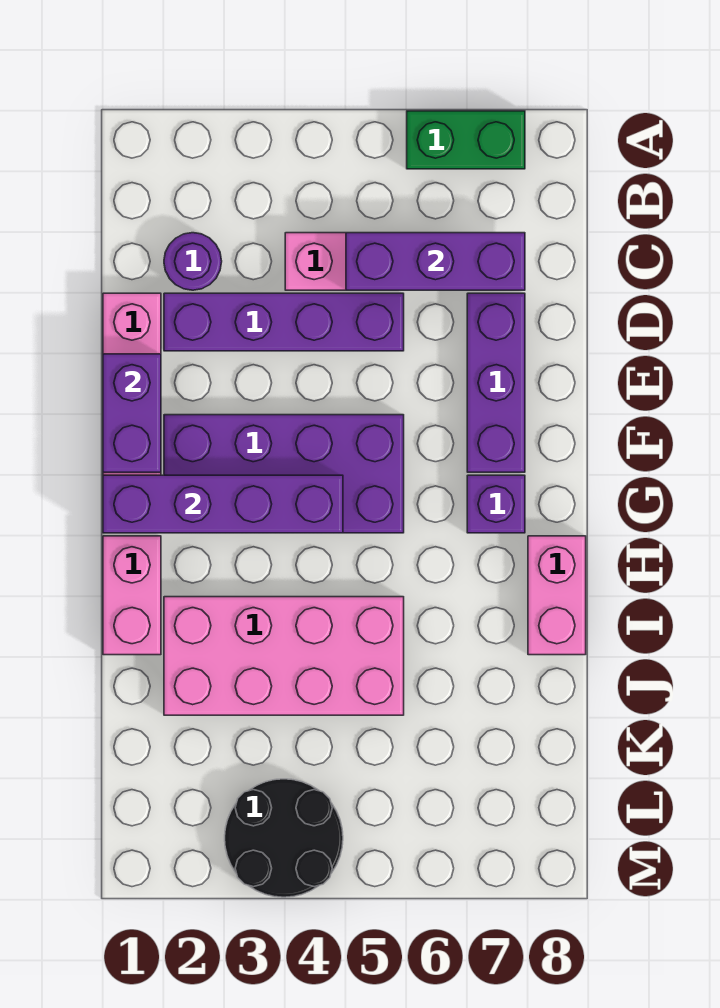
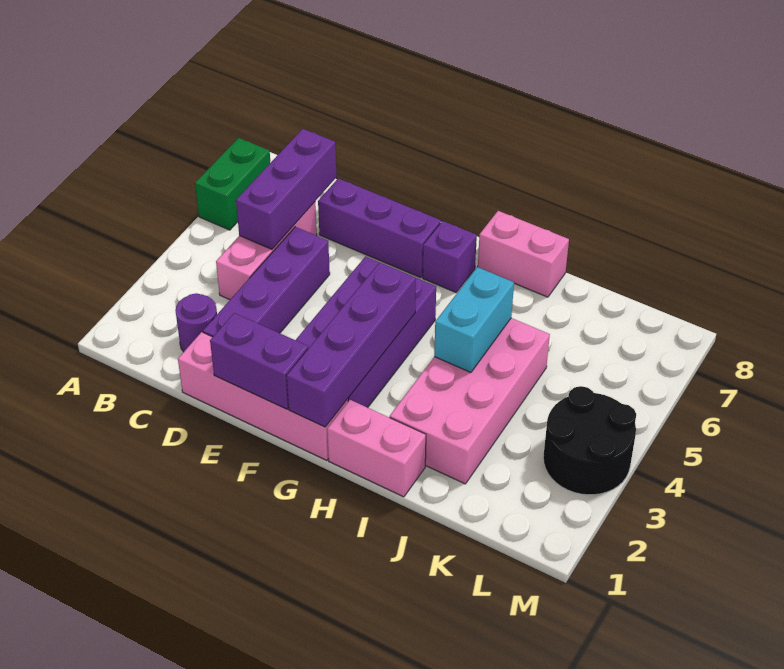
none -> cyan brick I4:I5 level 2

